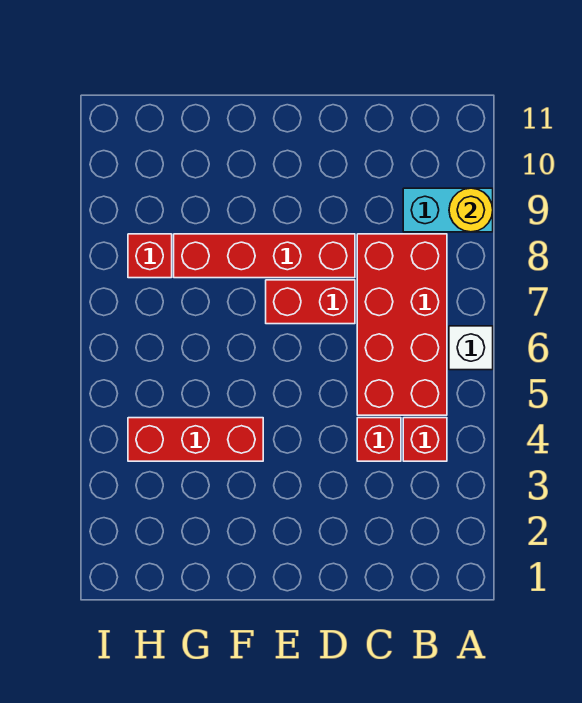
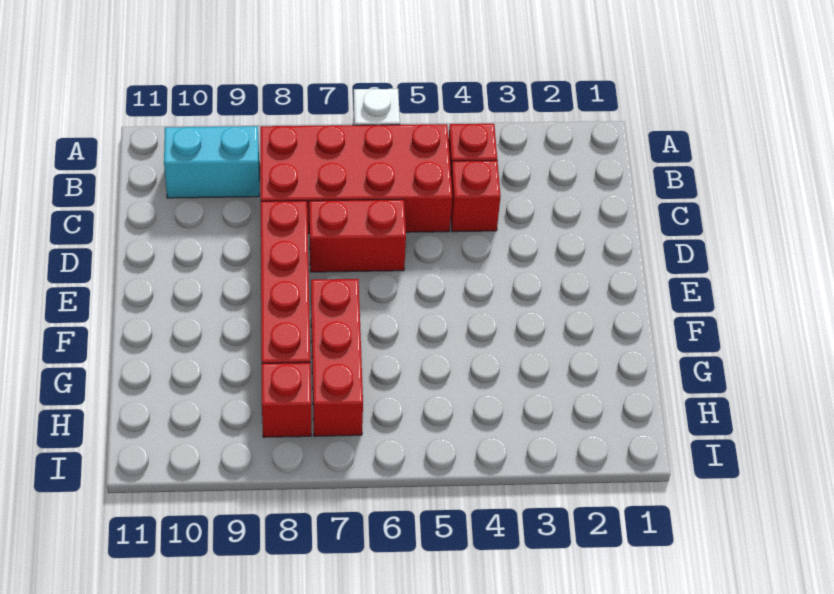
cyan brick A9:B9 level 1 -> cyan brick B9:B10 level 1
yellow round brick A9 level 2 -> none
red brick D7:E7 level 1 -> red brick D6:D7 level 1
red brick F4:H4 level 1 -> red brick F7:H7 level 1

